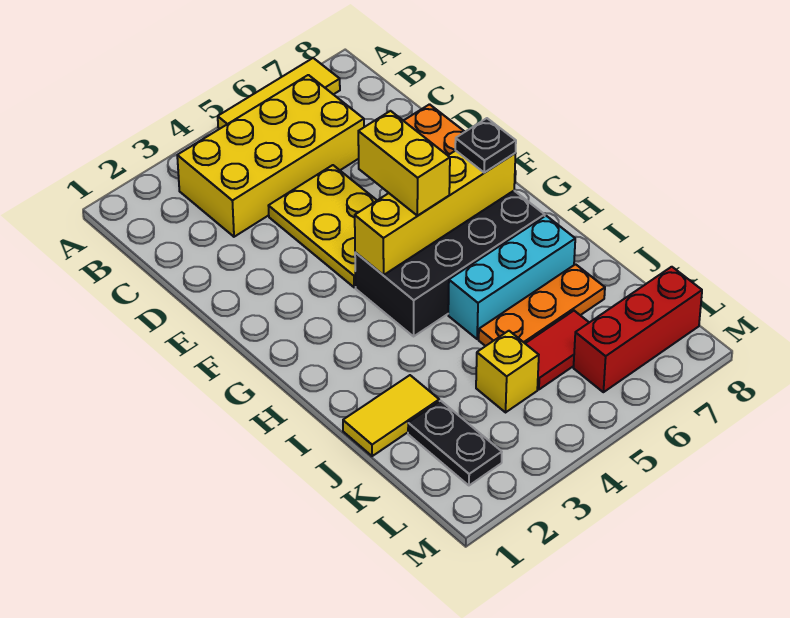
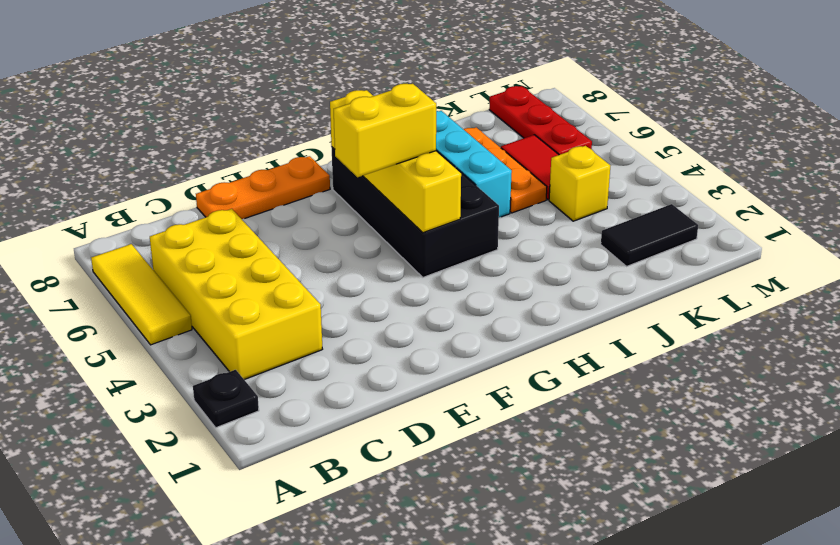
yellow plate D4:F5 level 1 -> none
black plate G7 level 3 -> black plate A2 level 1
yellow tile J1:J2 level 1 -> none
black plate K2:L2 level 1 -> black tile K2:L2 level 1
red brick L6:L8 level 1 -> red plate L6:L8 level 1

